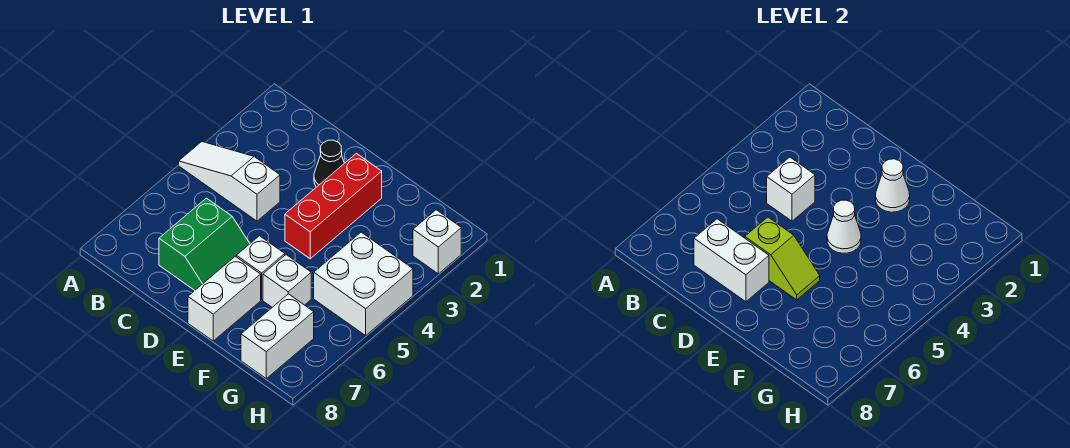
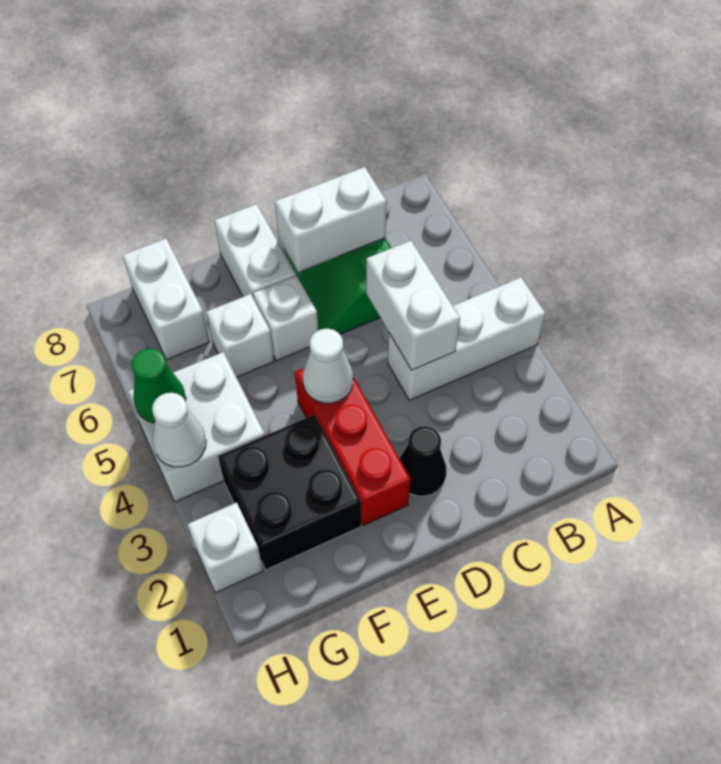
white slope A4:C4 level 1 top C -> white brick A4:C4 level 1
white brick C4 level 2 -> white brick C4:C5 level 2
lime slope D6:E6 level 2 top D -> none
white cone E2 level 2 -> white cone H4 level 2
none -> black brick F2:G3 level 1
none -> green cone H5 level 2

